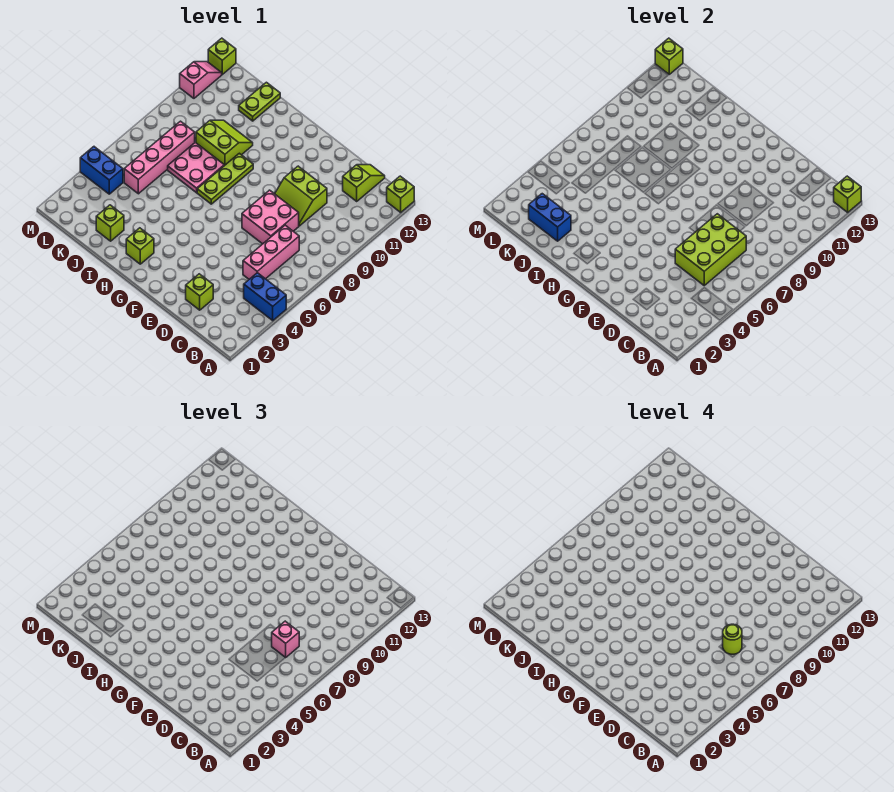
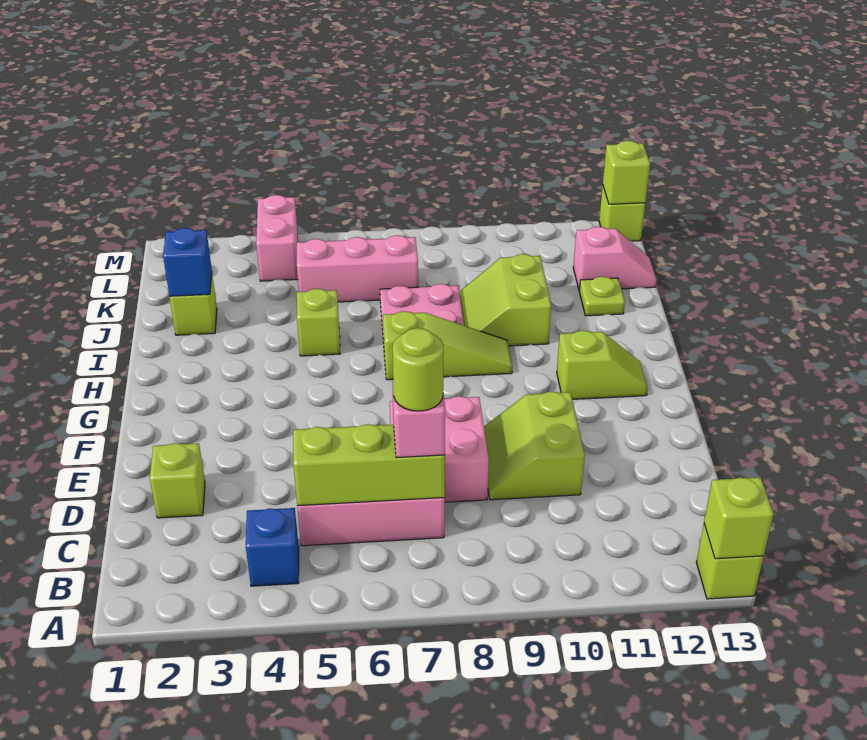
blue brick A4:B4 level 1 -> blue brick B4 level 1
lime brick C5:D7 level 2 -> lime brick C5:C7 level 2
lime slope C12:C13 level 1 top 12 -> lime slope G11:G12 level 1 top 11
lime brick H2 level 1 -> lime brick I5 level 1
lime plate H7:H9 level 1 -> lime slope H7:H9 level 1 top 7
lime slope I9:J10 level 1 top 9 -> lime slope I9:J10 level 1 top 10
blue brick J2:K2 level 2 -> blue brick J2 level 2
lime plate J12:J13 level 1 -> lime plate J12 level 1
pink brick K5:K8 level 1 -> pink brick K5:K7 level 1
blue brick L4:M4 level 1 -> pink brick L4:M4 level 1
pink slope M11:M12 level 1 top 11 -> pink slope K12:K13 level 1 top 12

